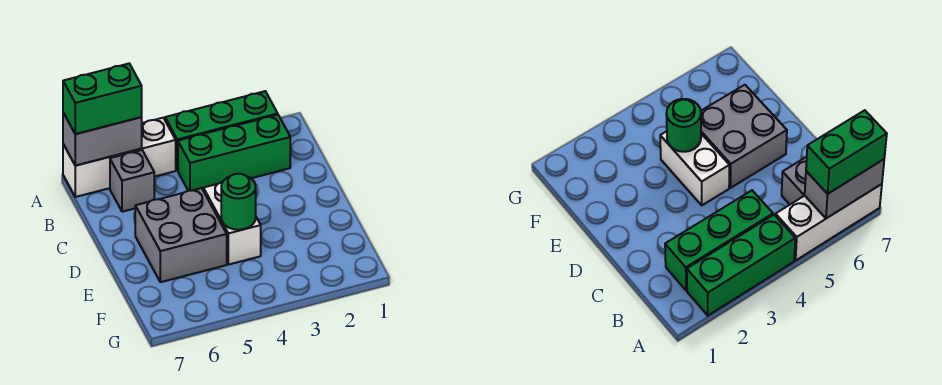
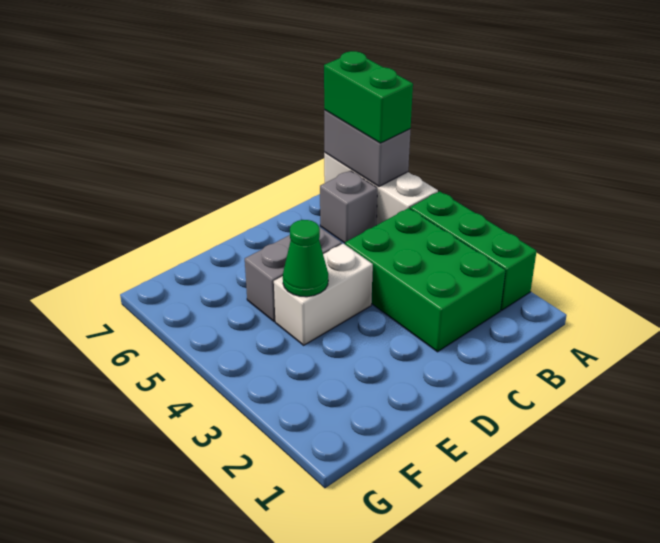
green brick B2:B4 level 1 -> green brick B2:C4 level 1
grey brick D5:E6 level 1 -> grey brick D5:E5 level 1
green round brick E4 level 2 -> green cone E4 level 2

